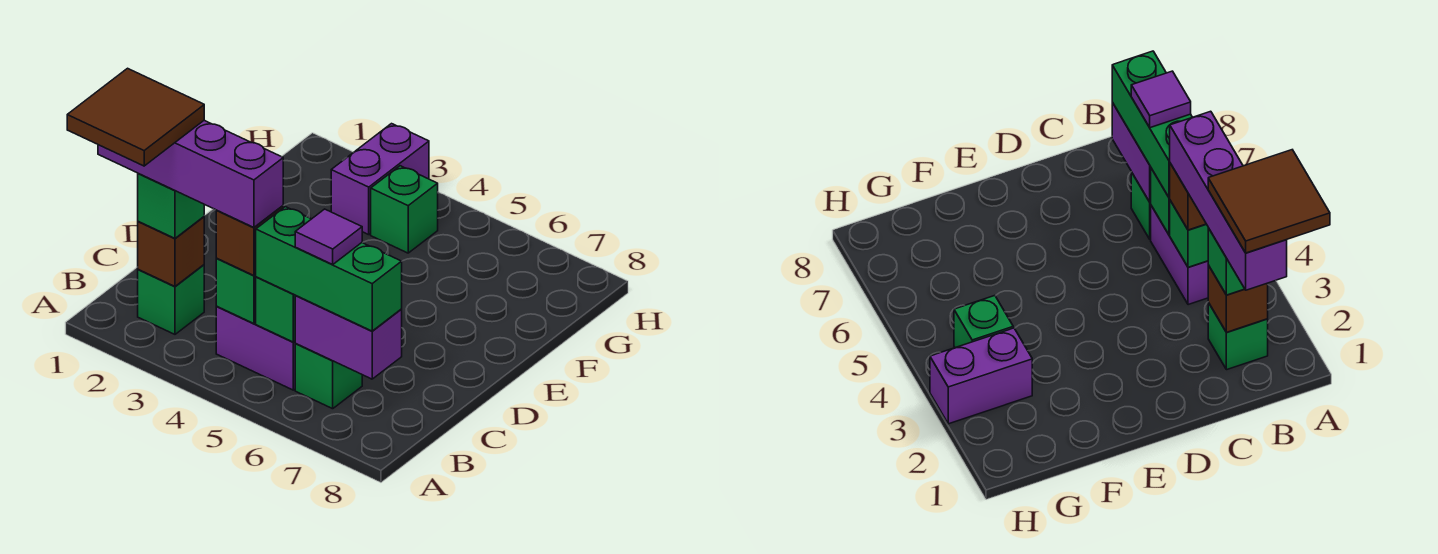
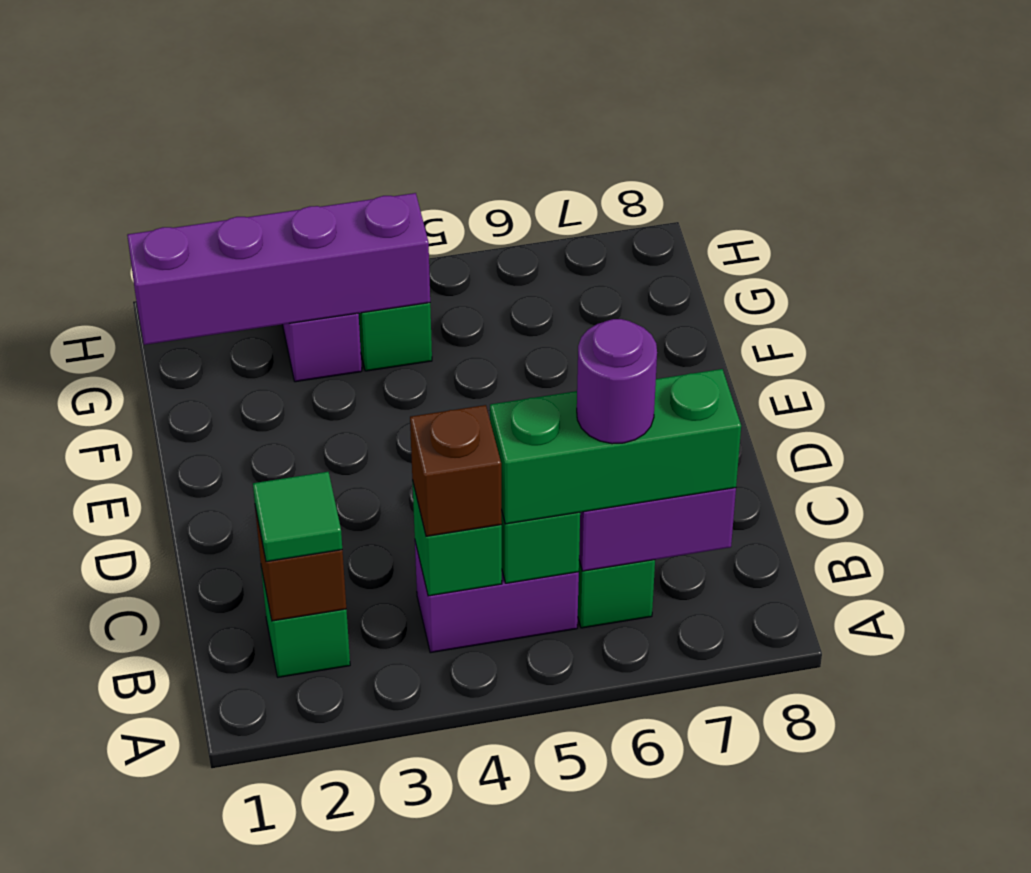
brown tile A1:B2 level 5 -> none
purple brick B1:B4 level 4 -> purple brick G1:G4 level 2
green brick B2 level 3 -> green tile B2 level 3
purple tile B6 level 4 -> purple round brick B6 level 4

